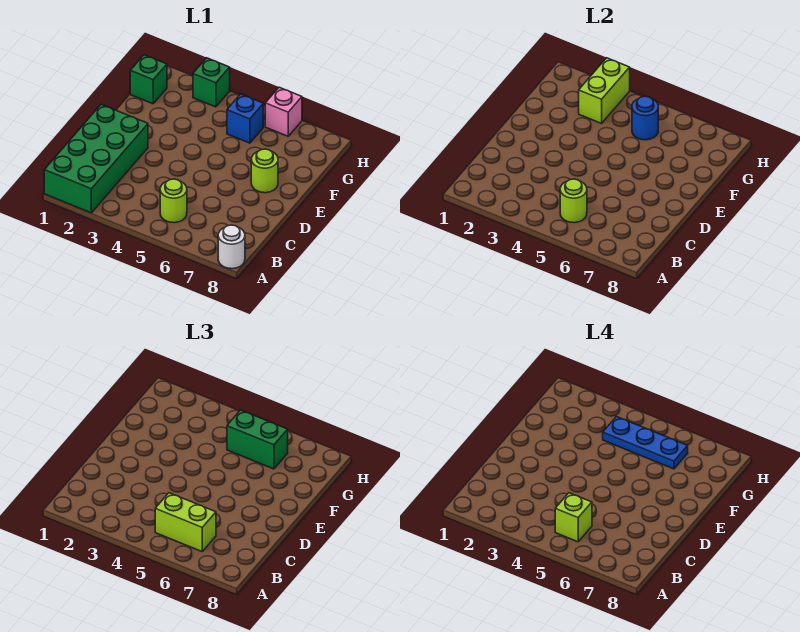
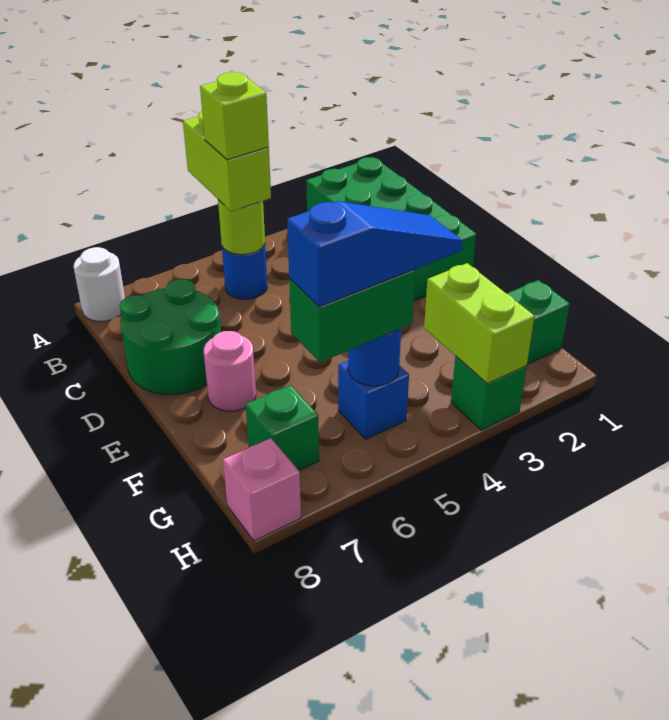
lime round brick B5 level 1 -> blue round brick B5 level 1
lime brick B5:B6 level 3 -> lime brick A5:B5 level 3
none -> green round brick C7:D8 level 1
lime round brick E7 level 1 -> pink round brick E7 level 1
blue plate G4:G6 level 4 -> blue slope G4:G6 level 4 top 6
none -> green brick G7 level 1
pink brick H6 level 1 -> pink brick H8 level 1

